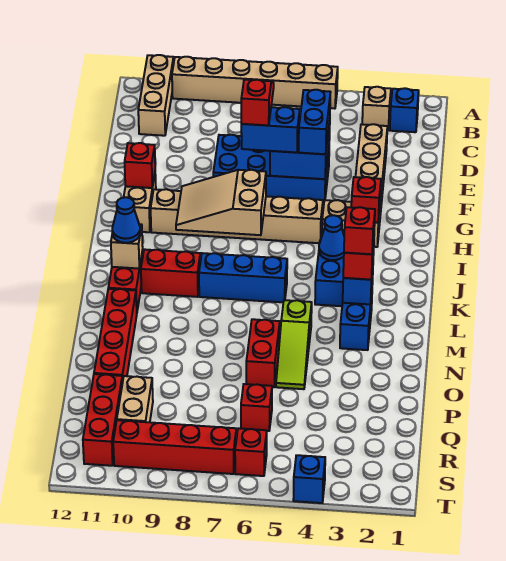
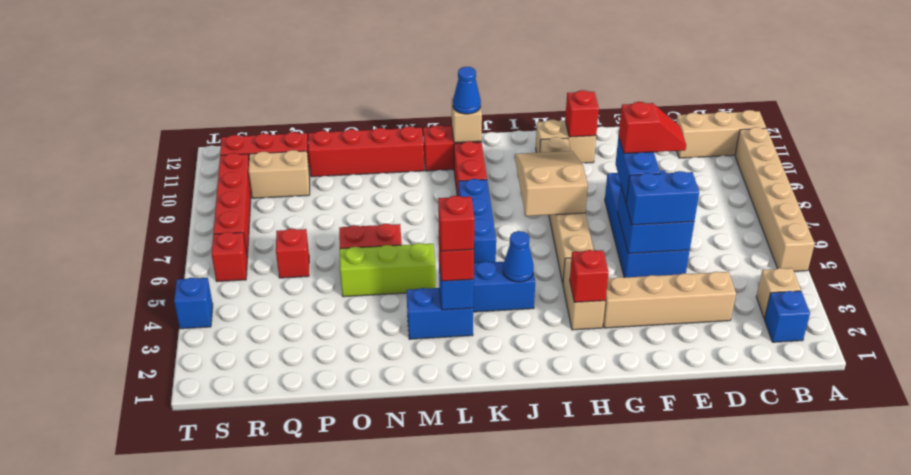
lime slope M5:O5 level 1 top M -> lime brick M5:O5 level 1

